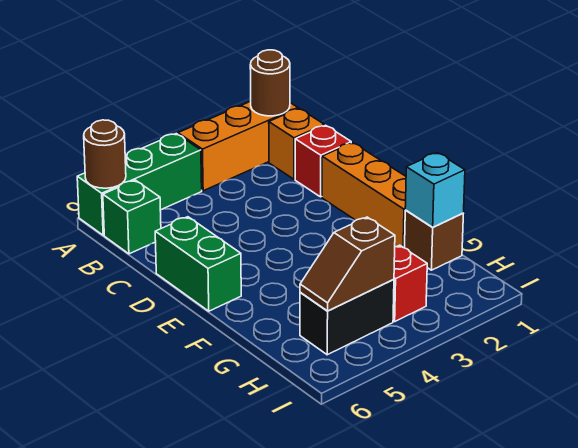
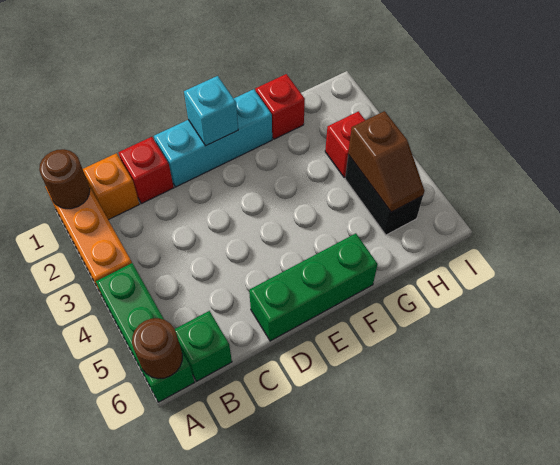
orange brick D1:F1 level 1 -> cyan brick D1:F1 level 1
green brick D6:E6 level 1 -> green brick D6:F6 level 1
brown brick G1 level 1 -> red brick G1 level 1
cyan brick G1 level 2 -> cyan brick E1 level 2

